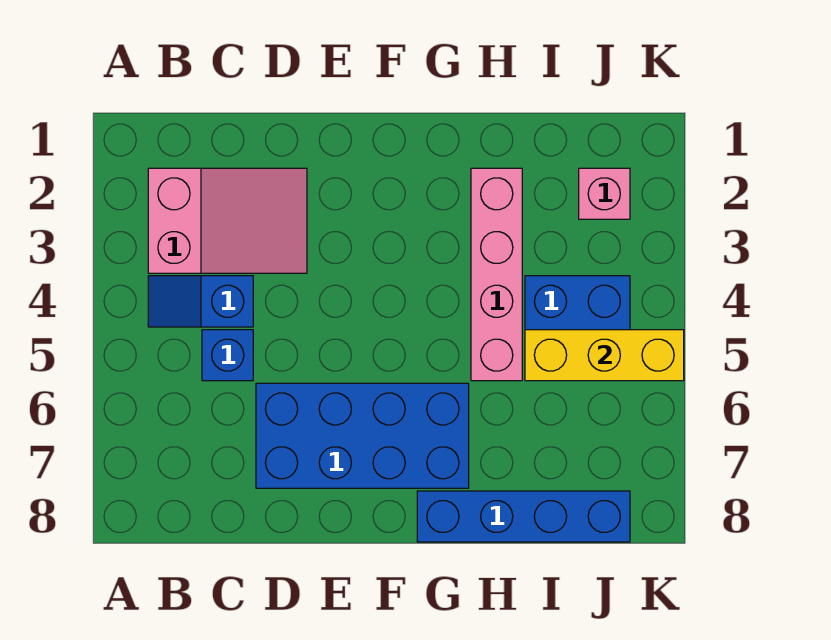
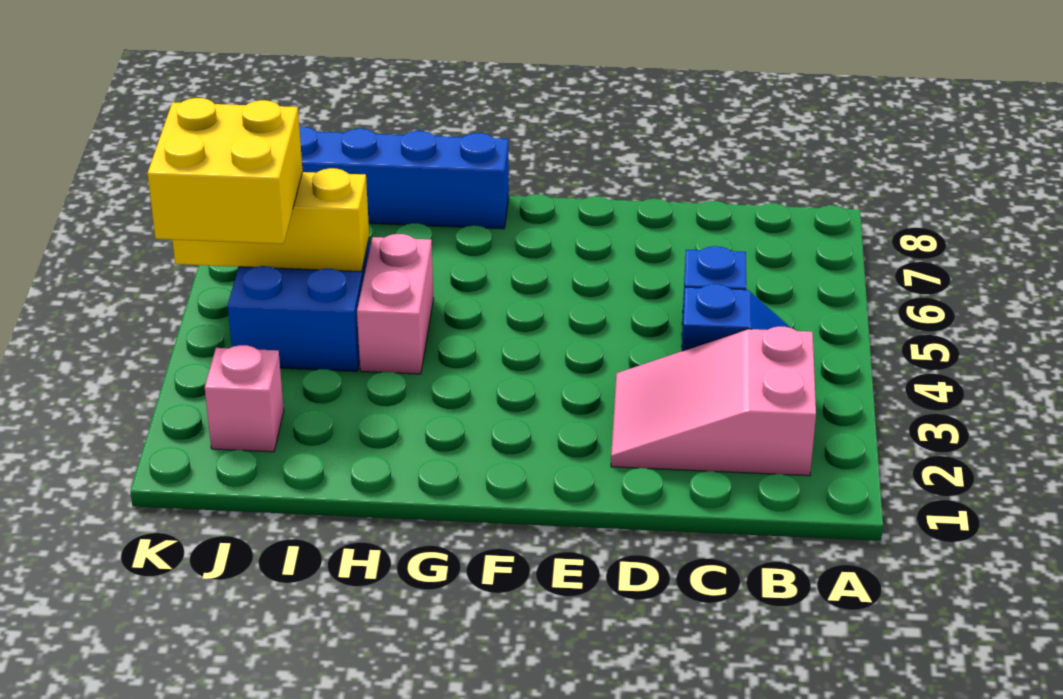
blue brick D6:G7 level 1 -> none
pink brick H2:H5 level 1 -> pink brick H4:H5 level 1
none -> yellow brick J4:K5 level 3

